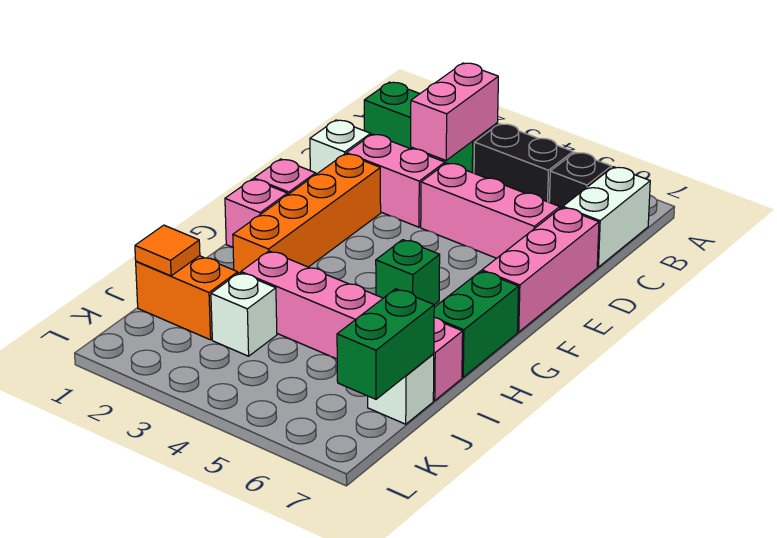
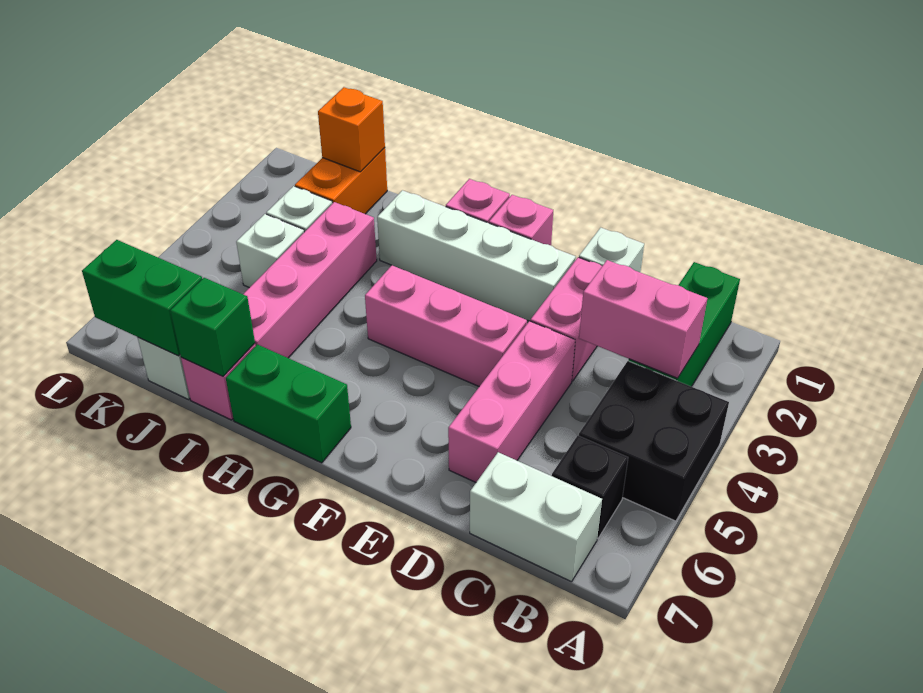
black brick B4:B5 level 1 -> black brick A4:B5 level 1
pink brick D7:F7 level 1 -> pink brick E4:G4 level 1
orange brick E2:H2 level 1 -> white brick E2:H2 level 1
green brick G5 level 1 -> green brick I7 level 2
orange tile J1 level 2 -> orange brick J1 level 2
none -> white brick J4 level 1

